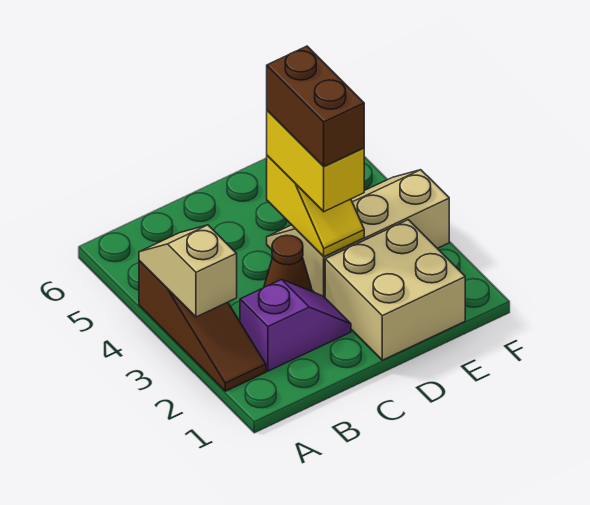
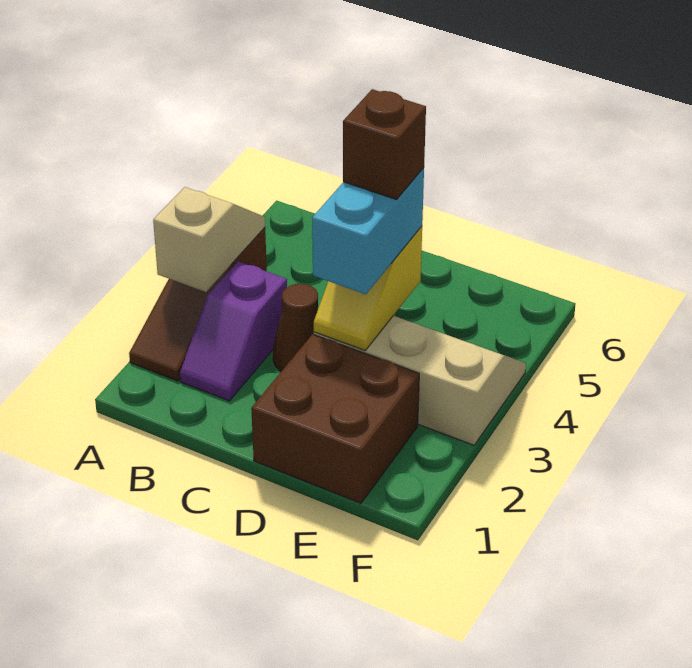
purple slope B2:C2 level 1 top B -> purple slope B2:B3 level 1 top 3
tan brick D1:E2 level 1 -> brown brick D1:E2 level 1
yellow brick D3:D4 level 3 -> cyan brick D3:D4 level 3
brown brick D3:D4 level 4 -> brown brick D4 level 4

